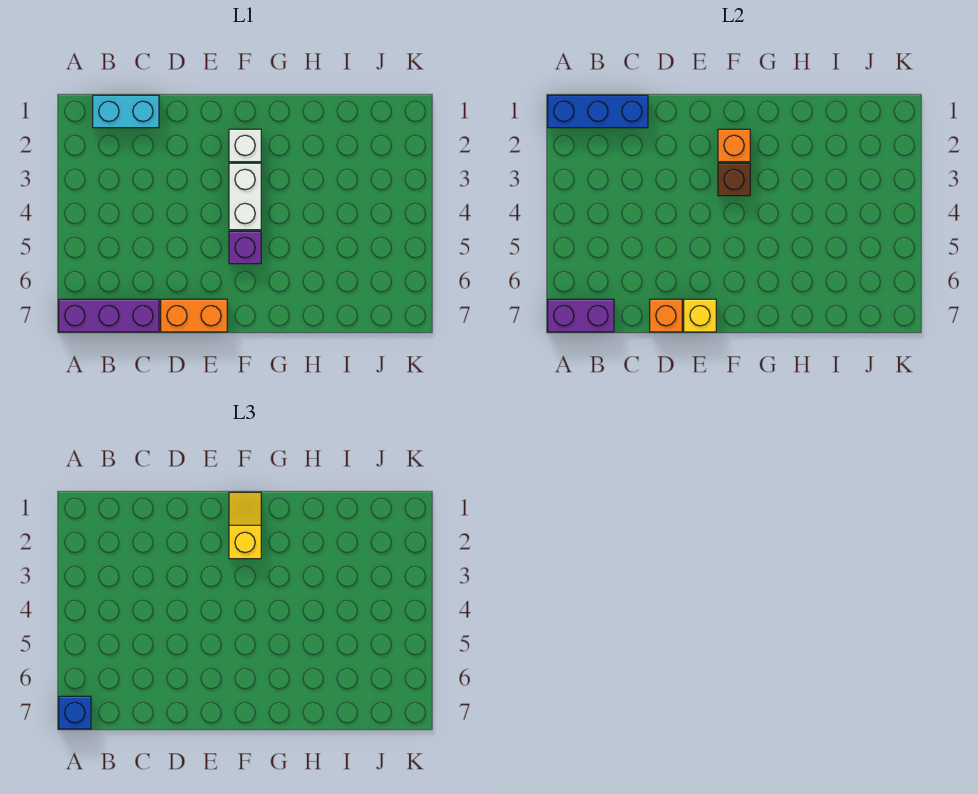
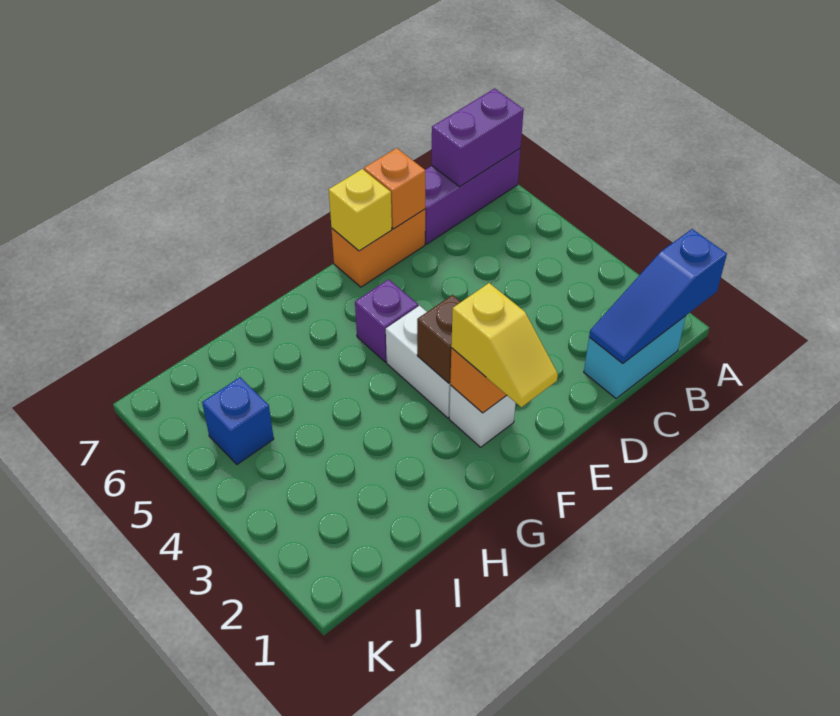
blue brick A1:C1 level 2 -> blue slope A1:C1 level 2 top A
blue brick A7 level 3 -> blue brick J5 level 1

